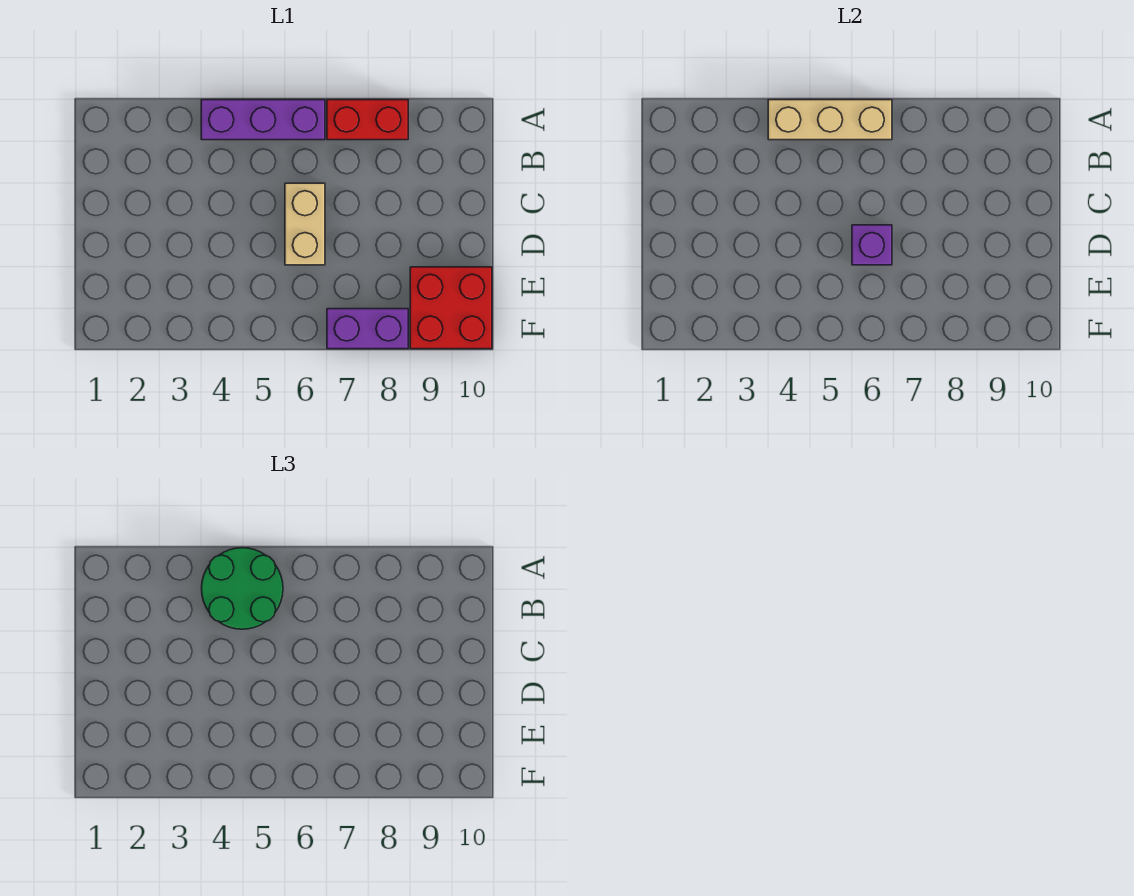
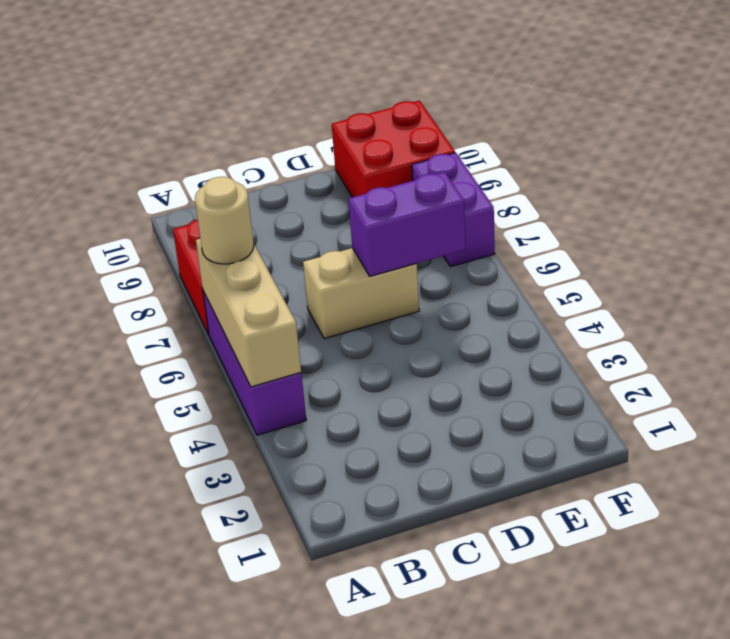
green round brick A4:B5 level 3 -> none
none -> tan round brick A6 level 3
purple brick D6 level 2 -> purple brick D6:E6 level 2

